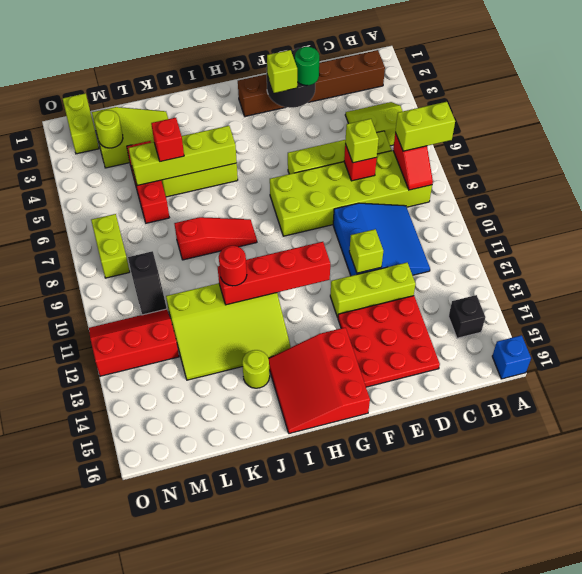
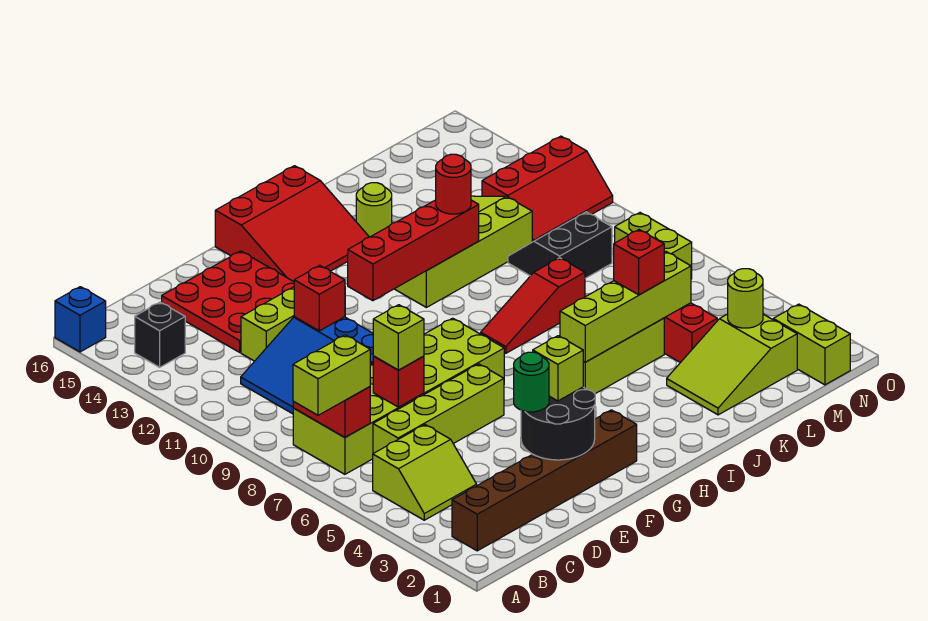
lime brick E11 level 2 -> red brick E11 level 2
red slope G14:I16 level 1 top G -> red slope G14:I16 level 1 top 16
black slope M9:M10 level 1 top 9 -> black slope L9:M10 level 1 top 9

